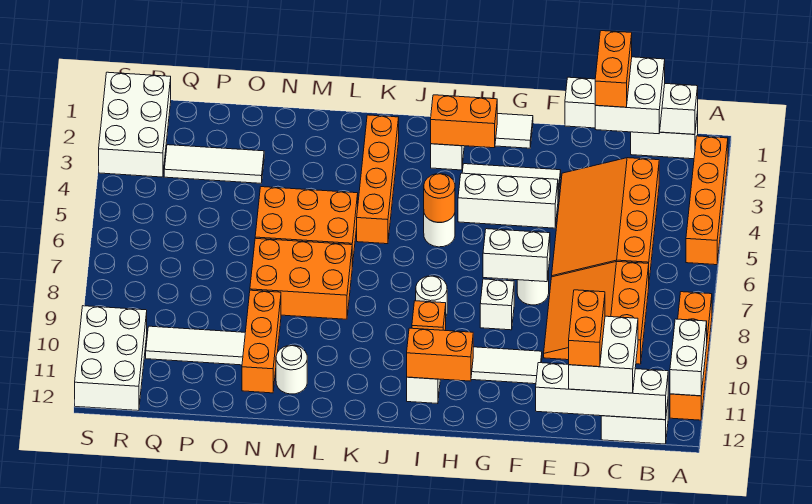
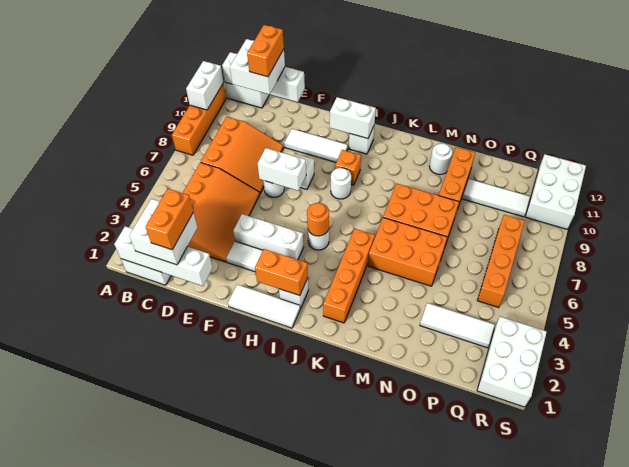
orange brick A2:A5 level 1 -> orange brick Q5:Q8 level 1
orange brick H11:I11 level 2 -> white brick H11:I11 level 2

